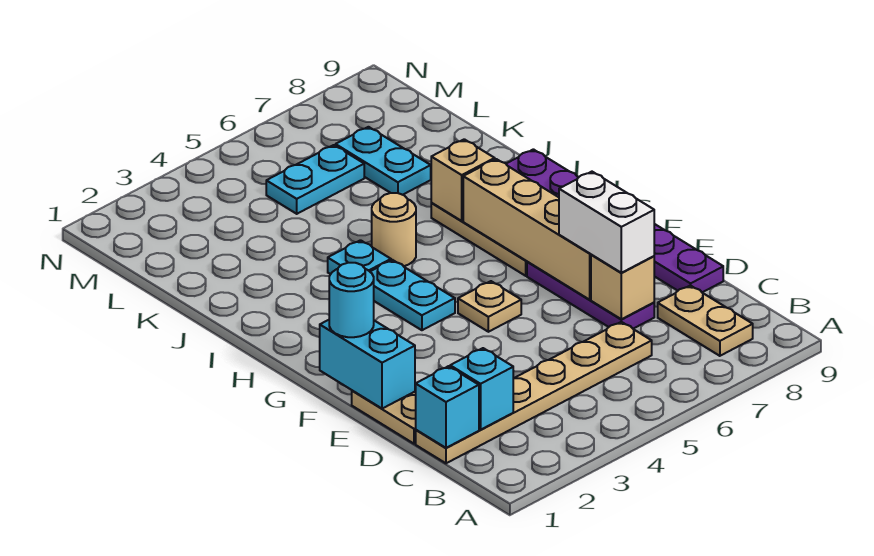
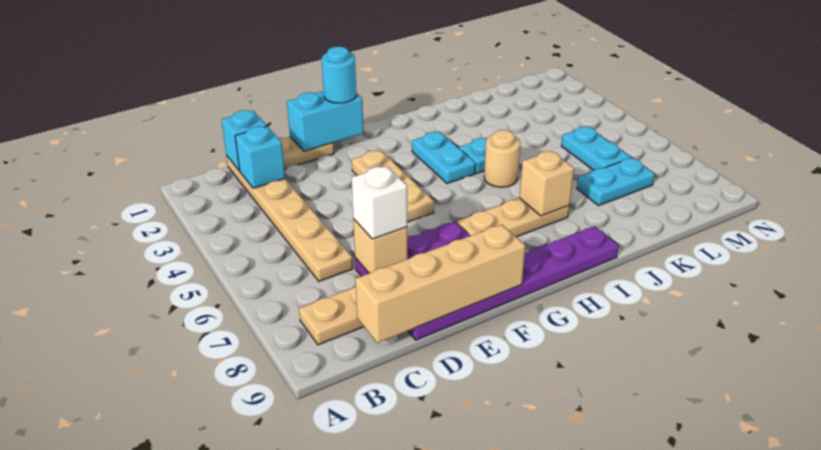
white brick D7:E7 level 3 -> white brick D7 level 3
tan brick E7:H7 level 2 -> tan brick C9:F9 level 2
tan plate F5 level 1 -> tan plate F3:F5 level 1
cyan plate G4:H4 level 1 -> cyan plate H3:H4 level 1

